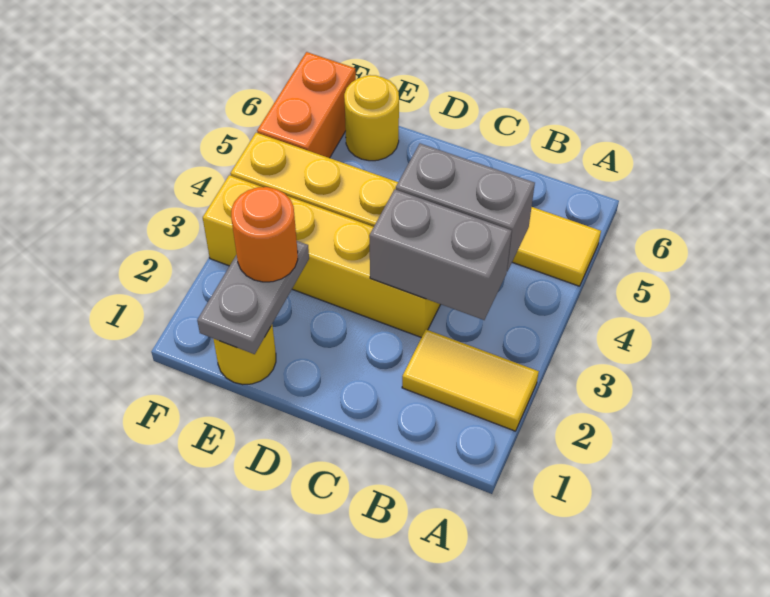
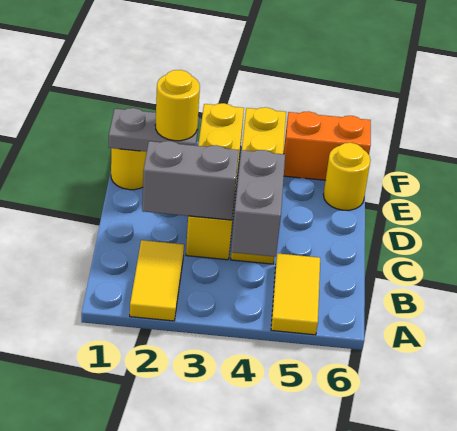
grey brick B3:C3 level 2 -> grey brick C2:C3 level 2
orange round brick E2 level 3 -> yellow round brick E2 level 3

